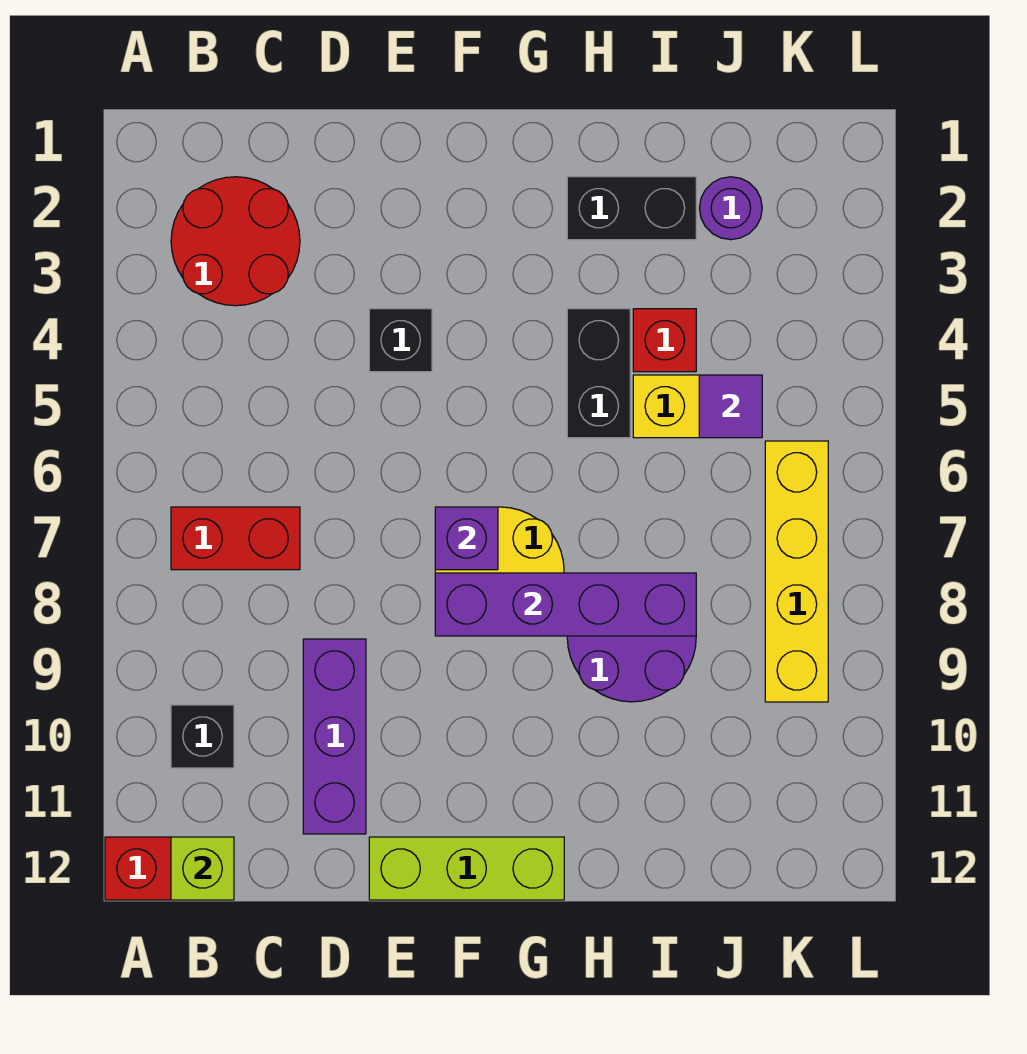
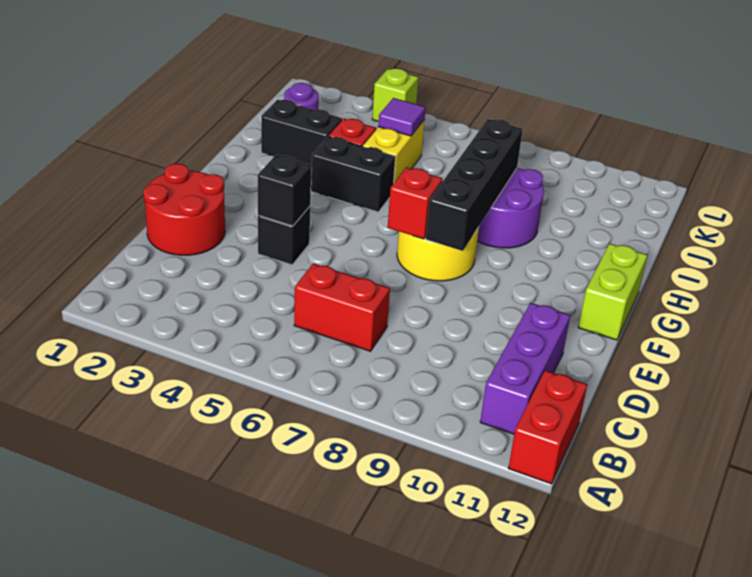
red round brick B2:C3 level 1 -> red round brick D1:E2 level 1
red brick B7:C7 level 1 -> red brick C6:C7 level 1
black brick B10 level 1 -> black brick E4 level 2
lime brick B12 level 2 -> lime brick L4 level 1
purple brick D9:D11 level 1 -> purple brick B11:D11 level 1
lime brick E12:G12 level 1 -> lime brick F12:G12 level 1
purple brick F7 level 2 -> red brick F7 level 2
purple brick F8:I8 level 2 -> black brick F8:I8 level 2
black brick H2:I2 level 1 -> black brick I2:I3 level 1
yellow brick K6:K9 level 1 -> none

